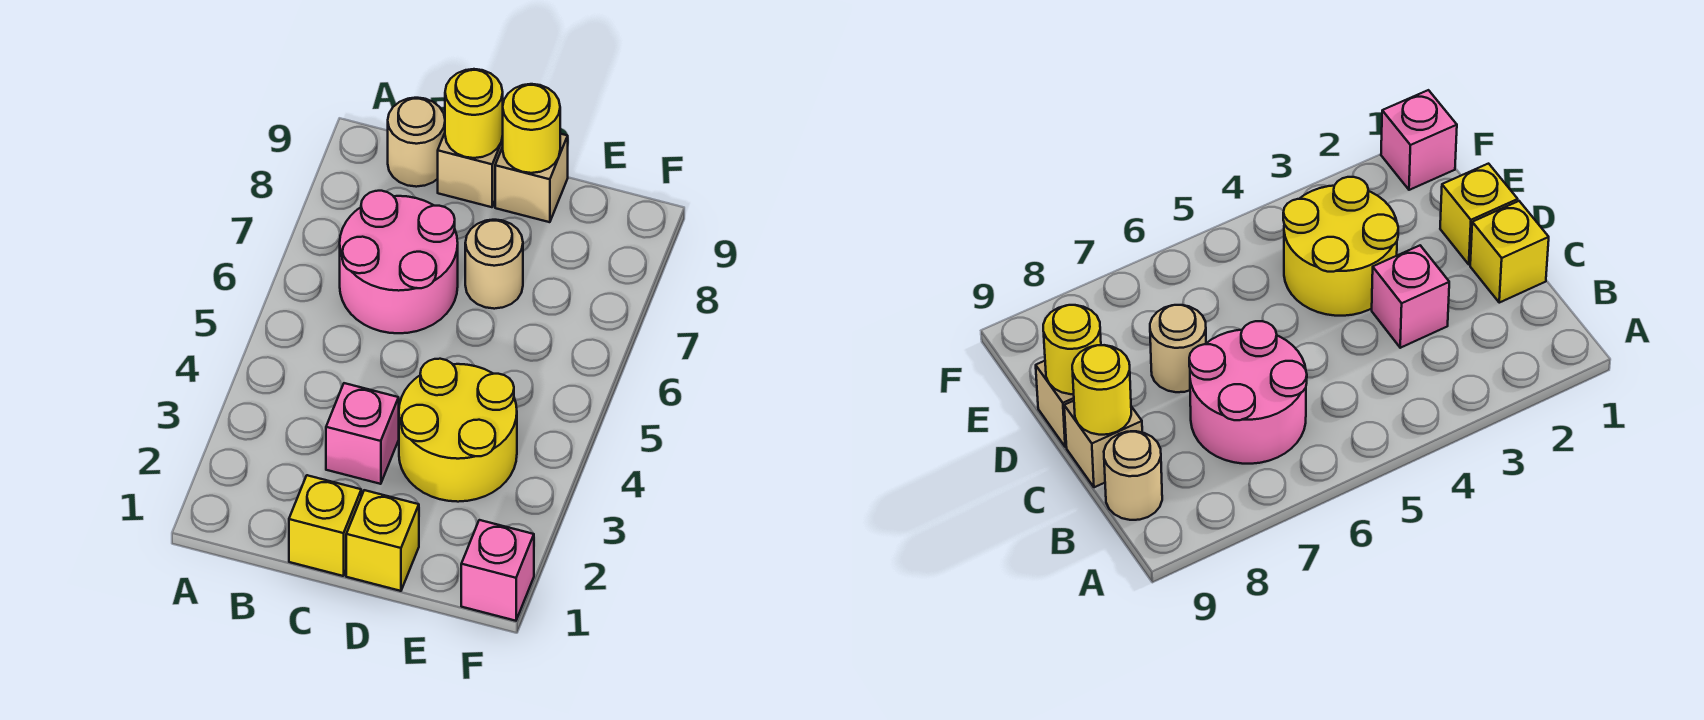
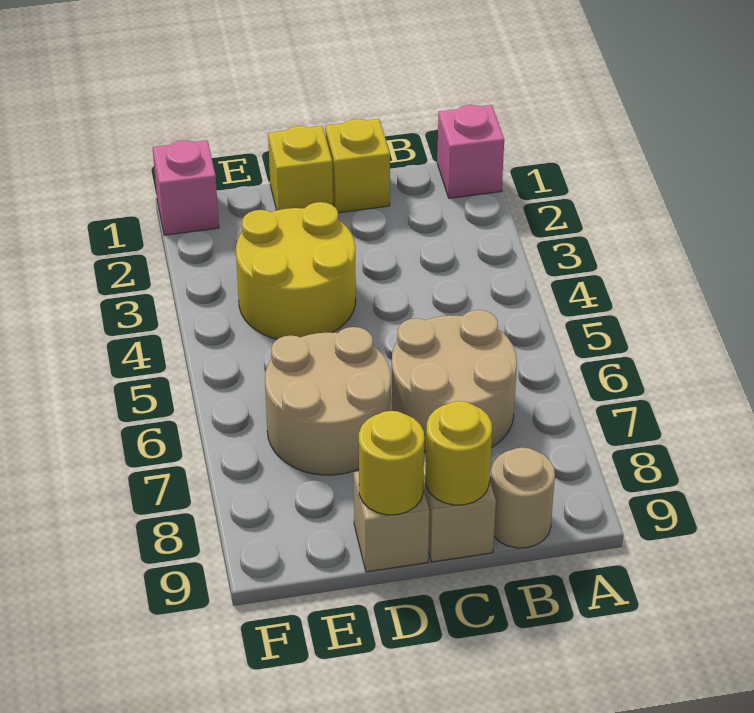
pink round brick B6:C7 level 1 -> tan round brick B6:C7 level 1
pink brick C3 level 1 -> pink brick A1 level 1
tan round brick D7 level 1 -> tan round brick D6:E7 level 1

